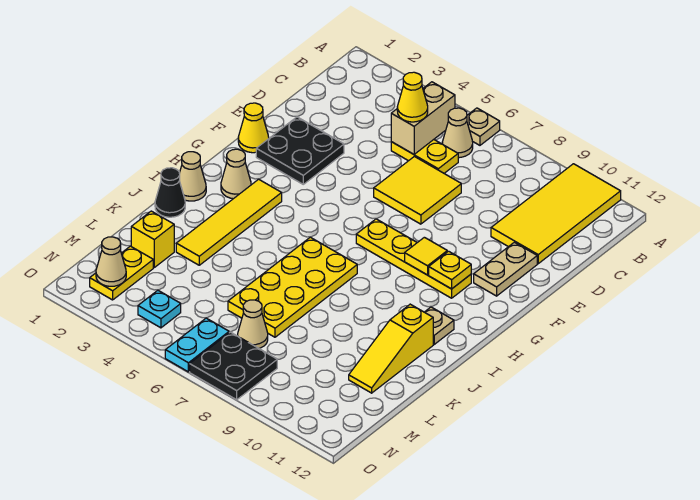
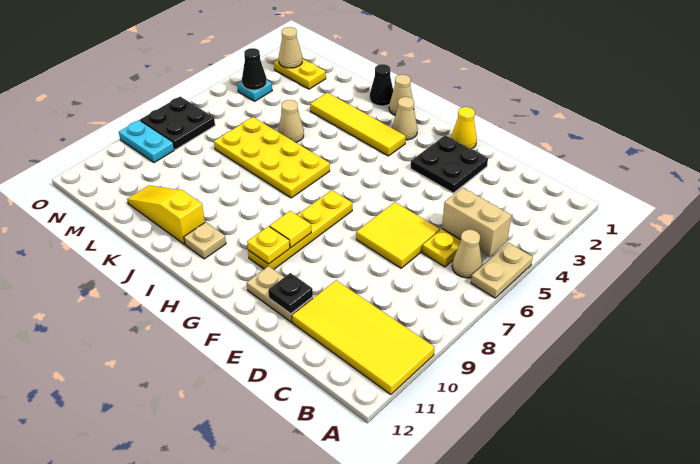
tan plate A6 level 1 -> tan plate A5:A6 level 1
yellow cone C5 level 3 -> none
none -> black plate E11 level 2
yellow brick L2 level 1 -> none
tan cone M7 level 1 -> tan cone K5 level 1
none -> black cone N4 level 2
cyan plate N6:O6 level 1 -> cyan plate N9:O9 level 1

